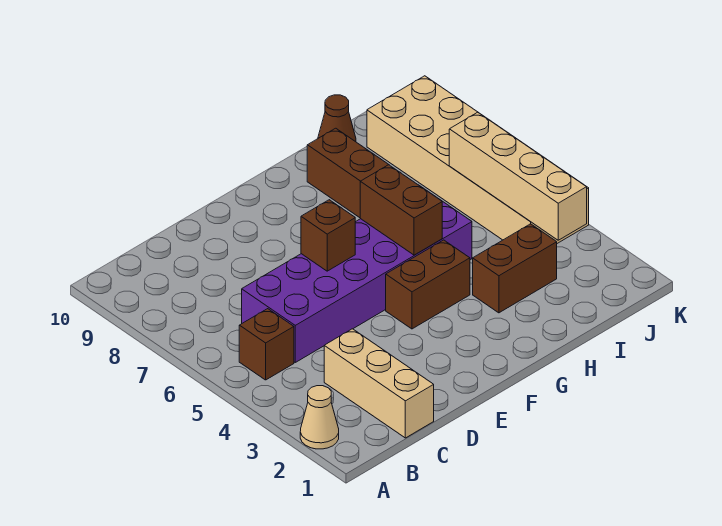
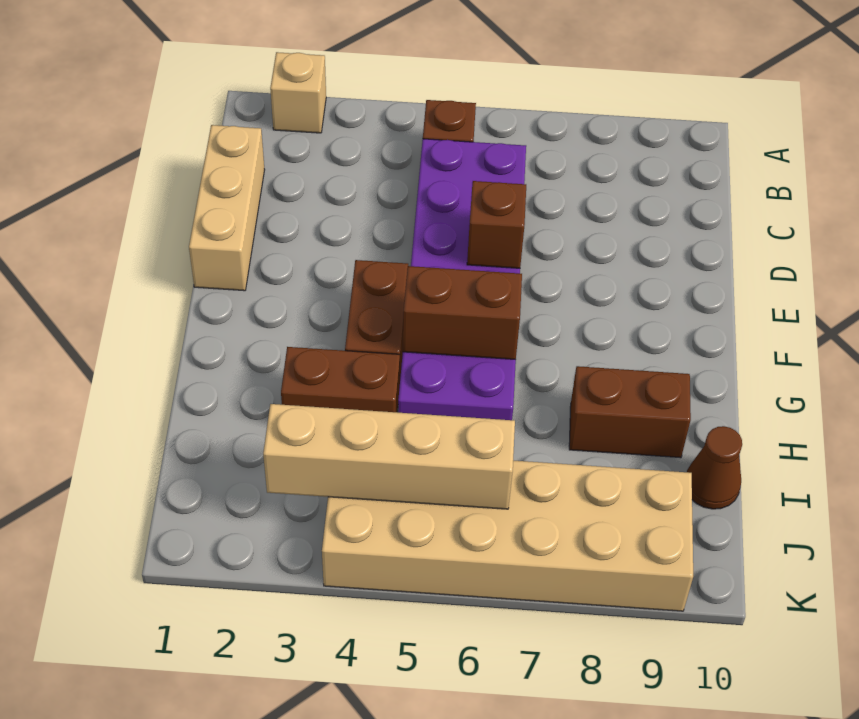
tan cone A2 level 1 -> tan brick A2 level 1
tan brick C1:C3 level 1 -> tan brick C1:E1 level 1
brown brick H3:I3 level 1 -> brown brick H3:H4 level 1

